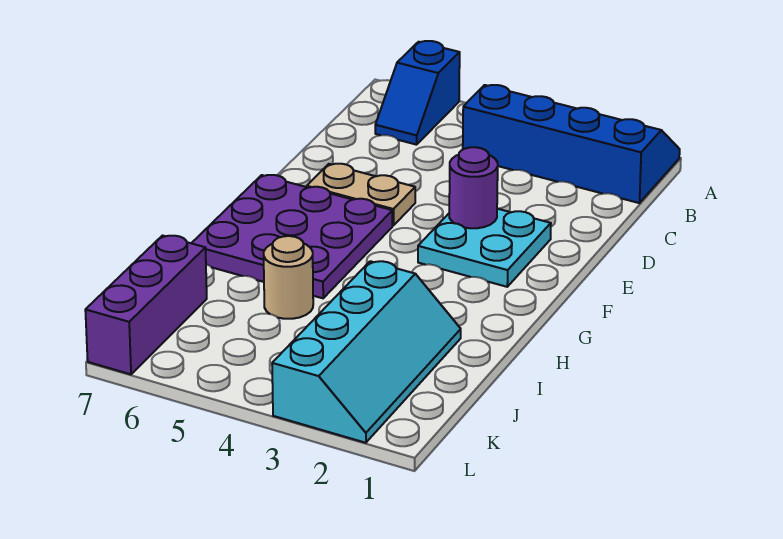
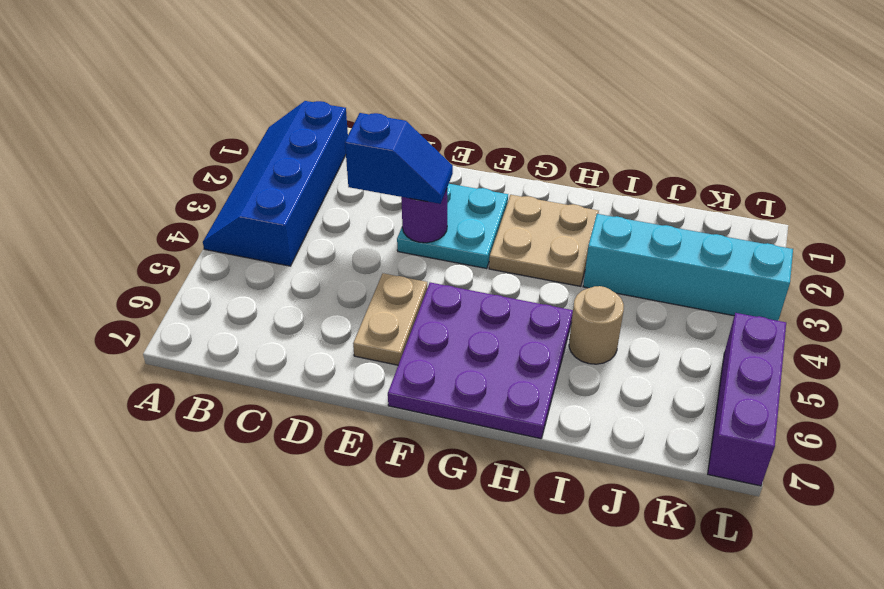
blue slope A6:B6 level 1 top A -> blue slope D3:E3 level 3 top D
none -> tan plate G2:H3 level 1
purple brick J7:L7 level 1 -> purple brick L5:L7 level 1

